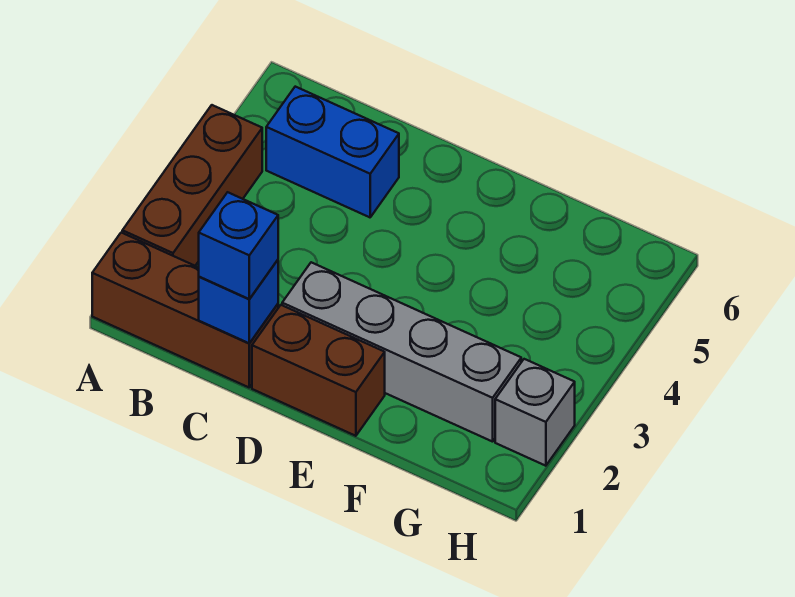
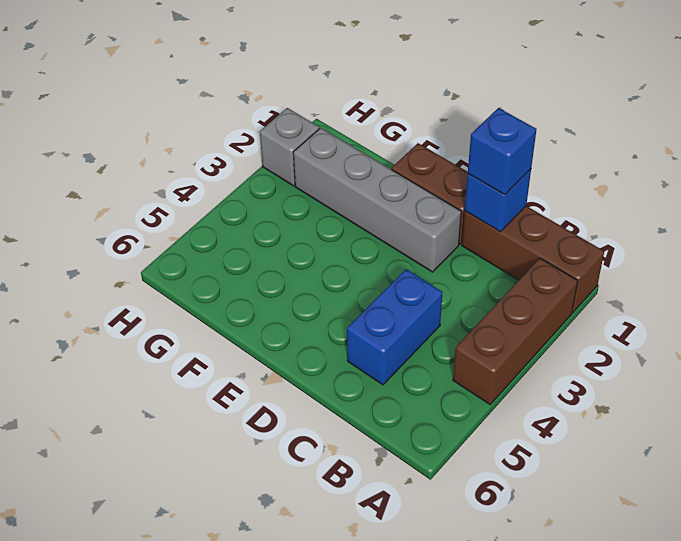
blue brick B5:C5 level 1 -> blue brick C4:C5 level 1

